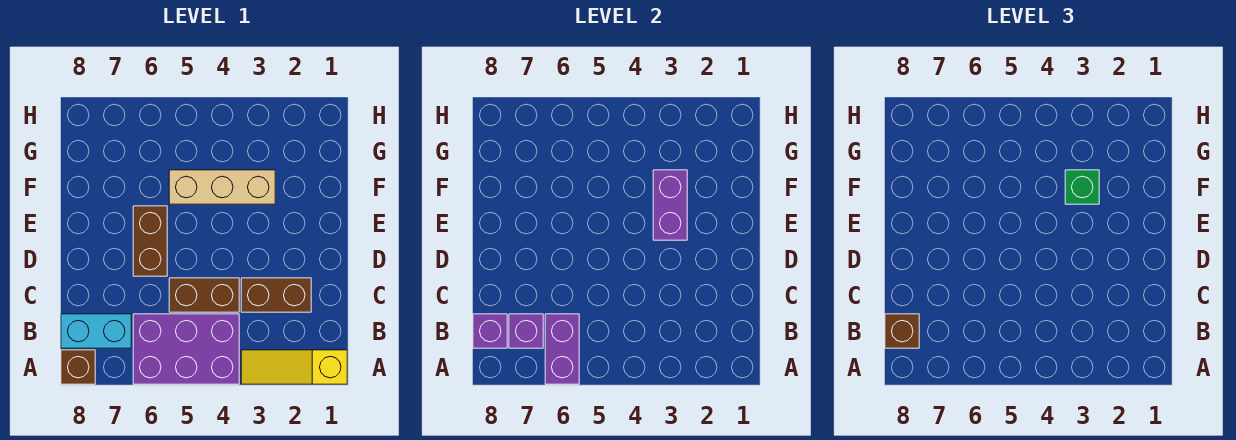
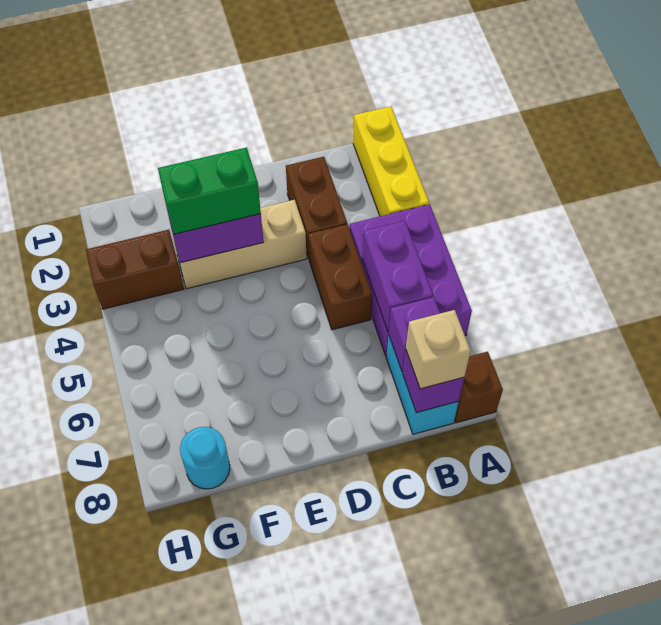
yellow slope A1:A3 level 1 top 1 -> yellow brick A1:A3 level 1
purple brick A6:B6 level 2 -> purple brick B5:B6 level 2
brown brick B8 level 3 -> tan brick B8 level 3
brown brick D6:E6 level 1 -> brown brick G3:H3 level 1
tan brick F3:F5 level 1 -> tan brick D3:F3 level 1
green brick F3 level 3 -> green brick E3:F3 level 3
none -> cyan round brick G8 level 1

